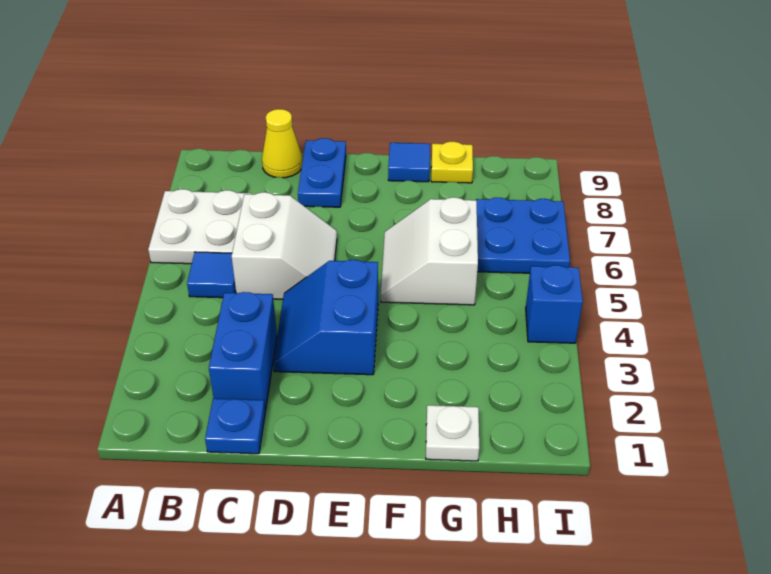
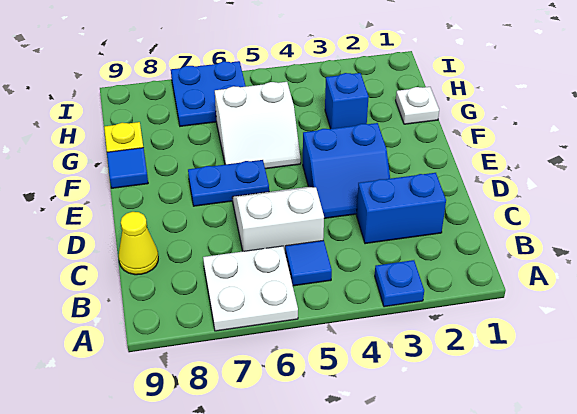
blue plate C1 level 1 -> blue plate A3 level 1
blue plate D8:D9 level 1 -> blue plate E6:E7 level 1
blue brick I4 level 1 -> blue brick G3 level 1

